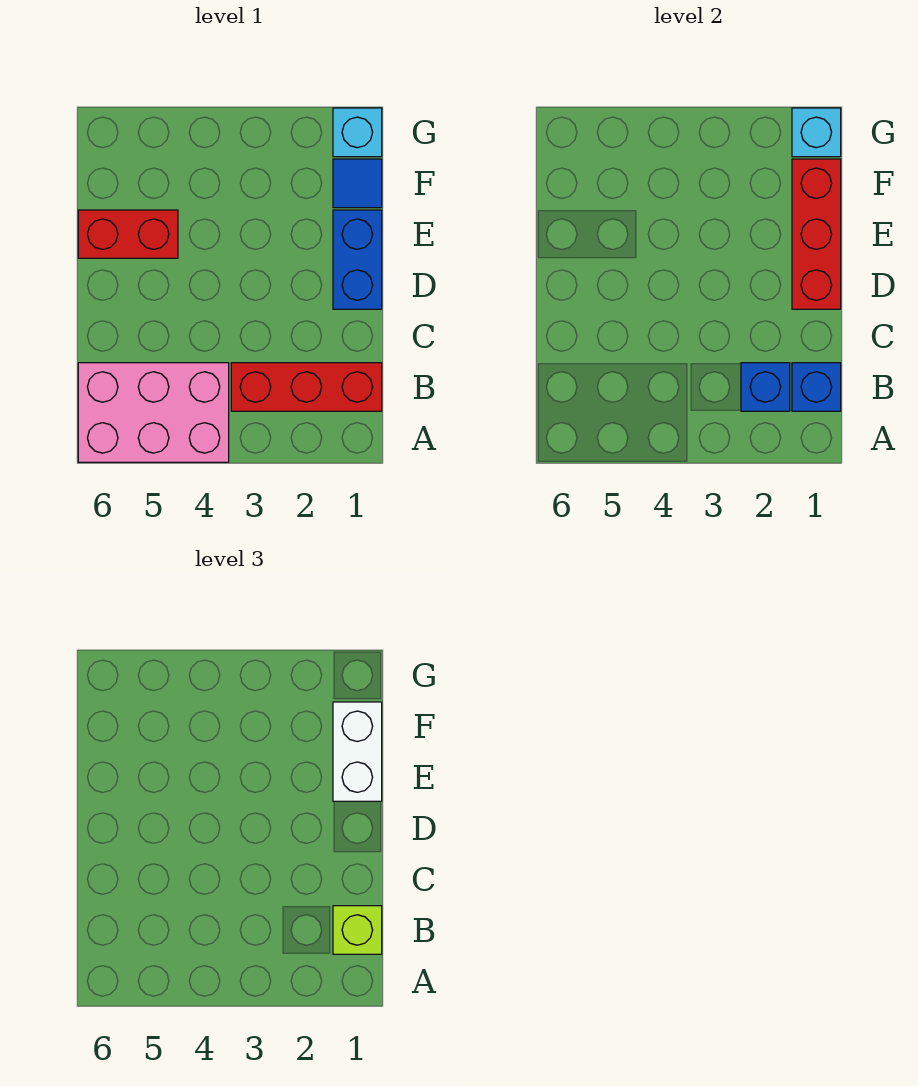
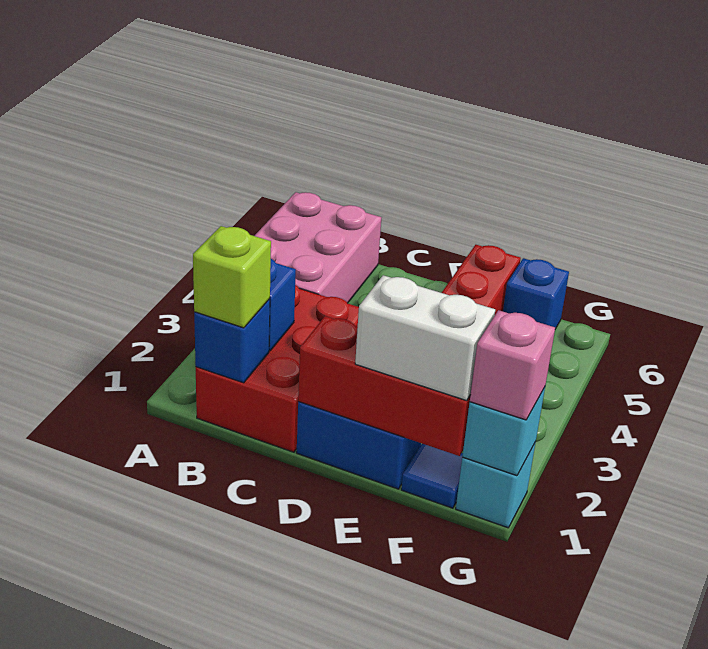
red brick B1:B3 level 1 -> red brick B1:C3 level 1
none -> blue brick F6 level 1
none -> pink brick G1 level 3

